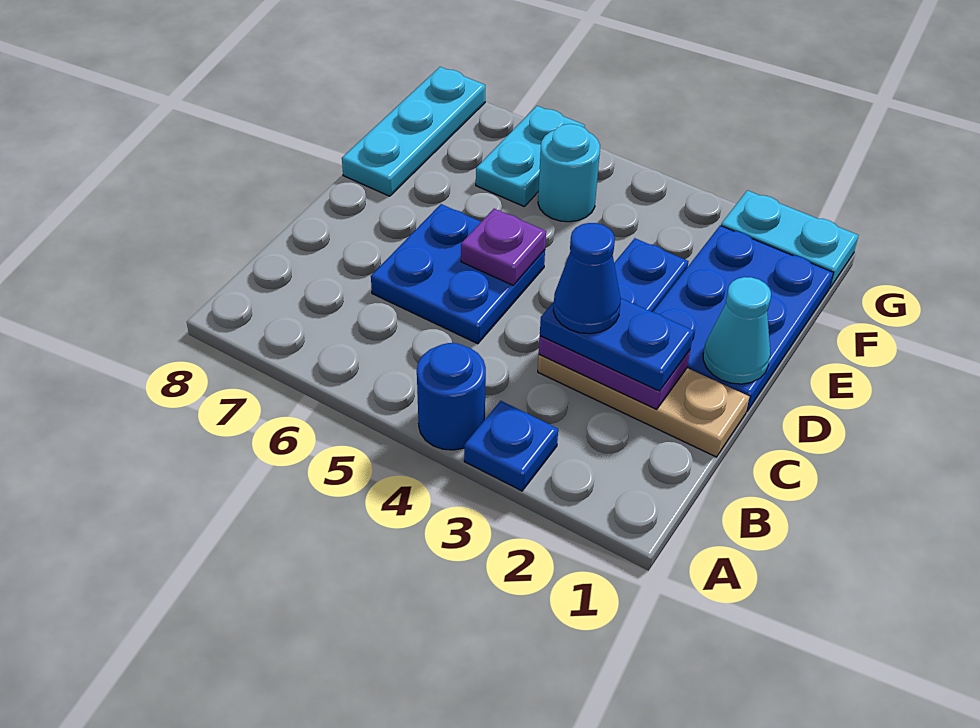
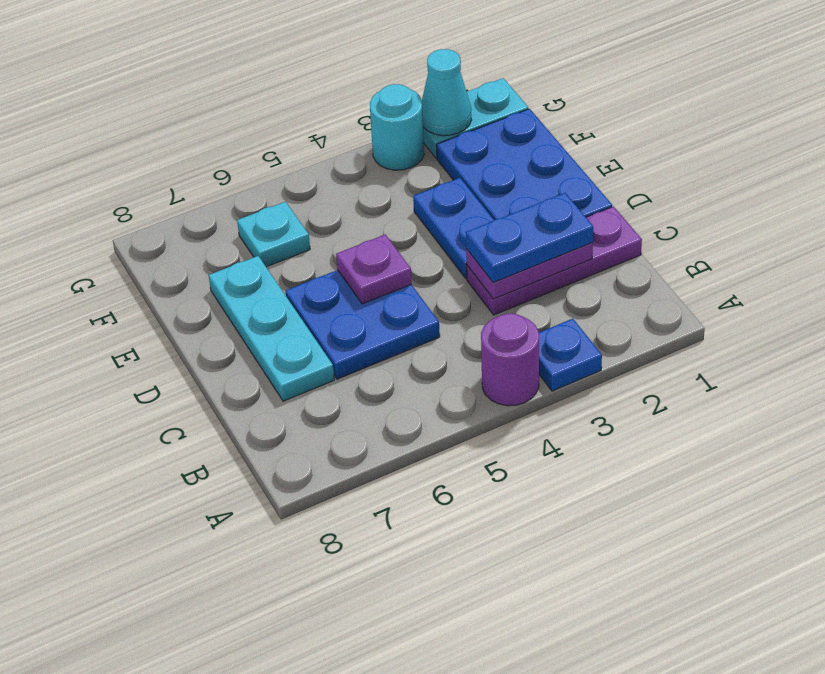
blue round brick A4 level 1 -> purple round brick A4 level 1
tan plate C1:C3 level 1 -> purple plate C1:C3 level 1
blue cone C3 level 4 -> none
cyan cone D1 level 2 -> cyan cone G2 level 2
cyan plate E8:G8 level 1 -> cyan plate C7:E7 level 1
cyan round brick F5 level 1 -> cyan round brick G3 level 1
cyan plate F6:G6 level 1 -> cyan plate F6 level 1

